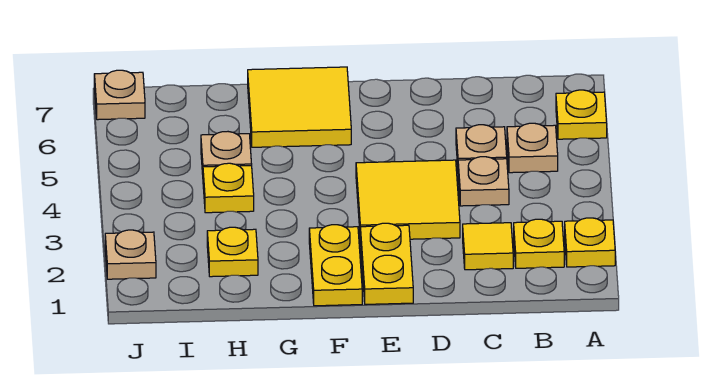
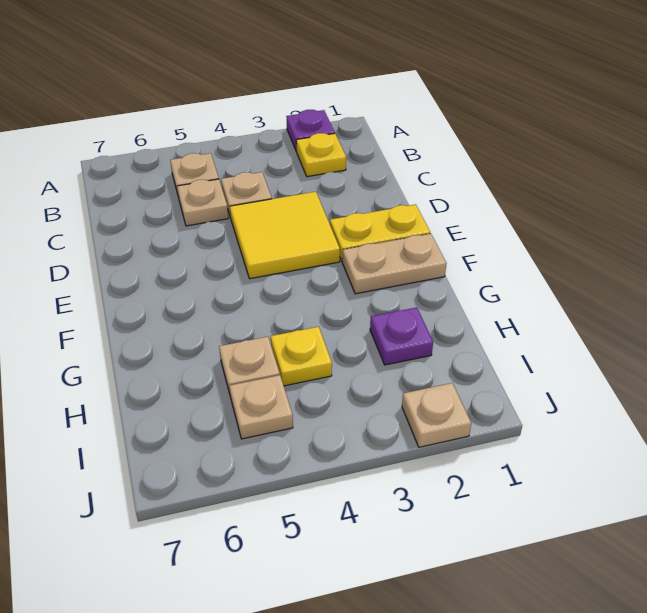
yellow plate A2 level 1 -> purple plate A2 level 1
yellow plate A6 level 1 -> none
yellow tile C2 level 1 -> none
yellow plate F1:F2 level 1 -> tan plate F1:F2 level 1
yellow tile F6:G7 level 1 -> none
yellow plate H2 level 1 -> purple plate H2 level 1
tan plate J7 level 1 -> tan plate I5 level 1

